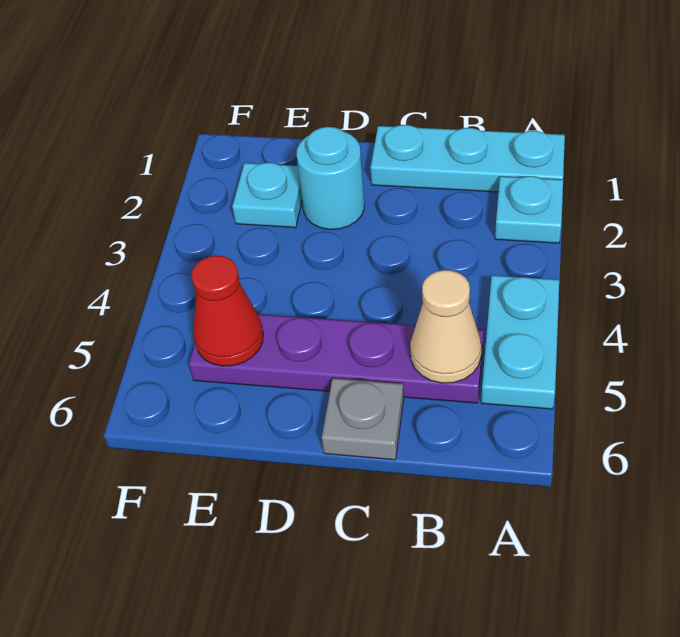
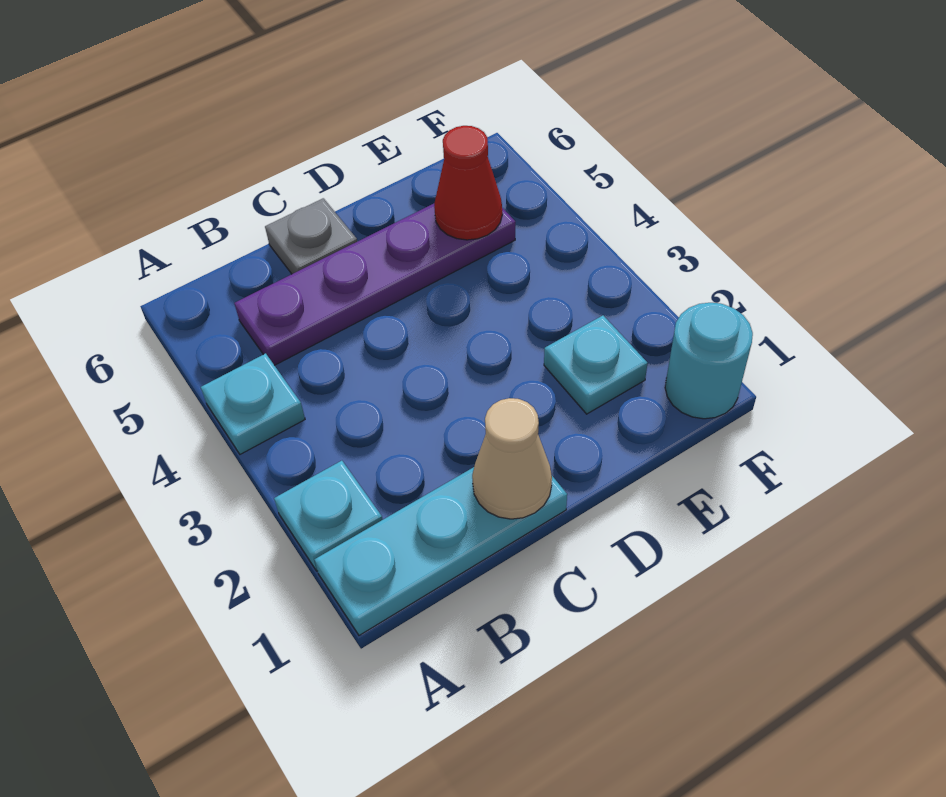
cyan plate A4:A5 level 1 -> cyan plate A4 level 1
tan cone B5 level 2 -> tan cone C1 level 2
cyan round brick D2 level 1 -> cyan round brick F1 level 1

